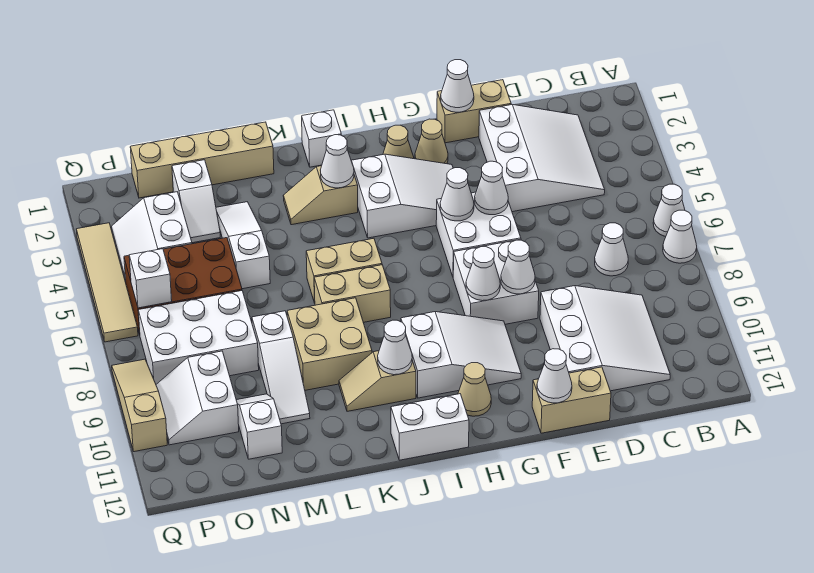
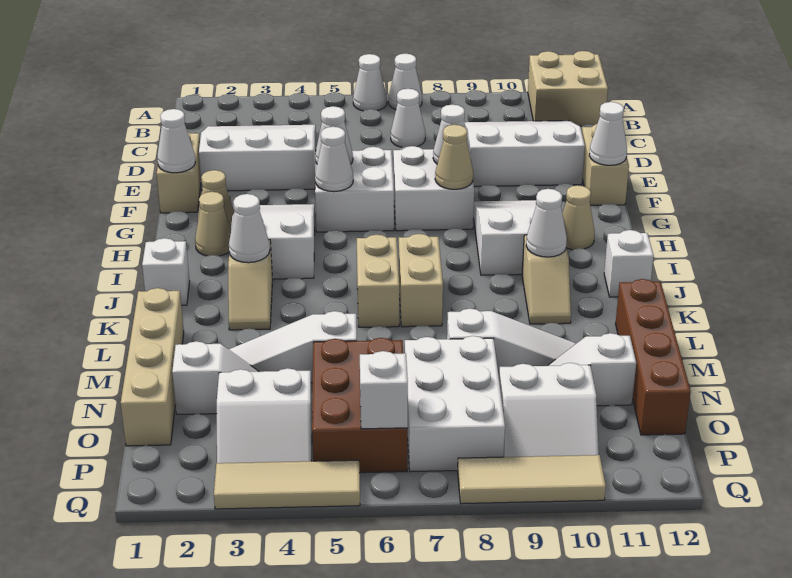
white cone G8 level 2 -> tan cone G8 level 2
white brick I12:J12 level 1 -> white brick J12 level 1
tan brick K8:L9 level 1 -> tan brick A11:B12 level 1
none -> brown brick L12:O12 level 1
tan tile Q3:Q6 level 1 -> tan tile Q3:Q5 level 1
tan slope Q8:Q10 level 1 top 10 -> tan tile Q8:Q10 level 1

